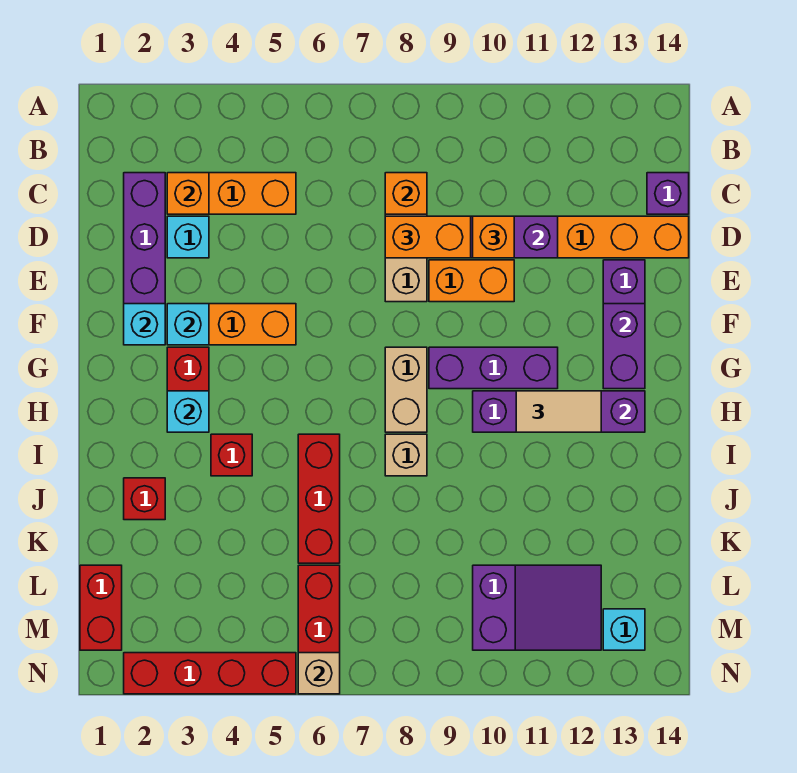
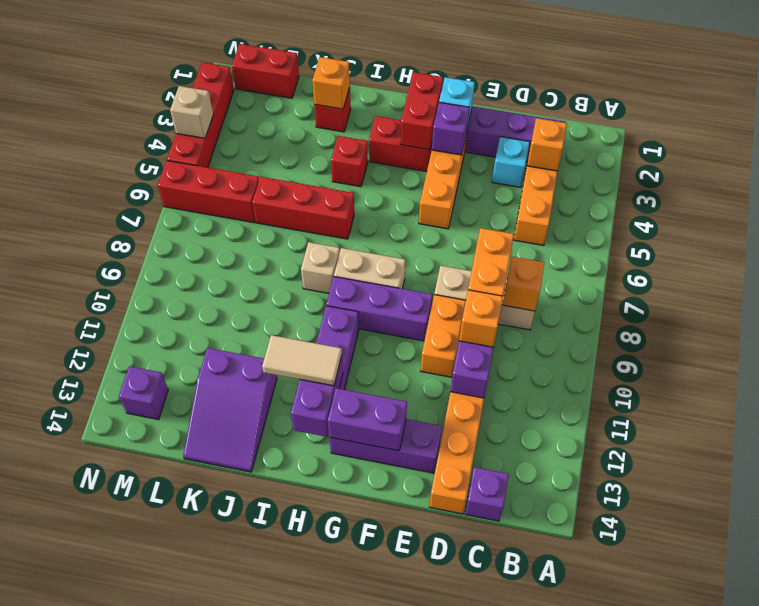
cyan brick F3 level 2 -> purple brick F3 level 2
none -> red brick G2:G3 level 2
purple brick G9:G11 level 1 -> purple brick F9:H9 level 1
cyan brick H3 level 2 -> none
tan tile H11:H12 level 3 -> tan tile H12:I12 level 3
none -> orange brick J2 level 2
purple slope L10:M12 level 1 top 10 -> purple slope J12:K14 level 1 top 12
cyan brick M13 level 1 -> purple brick M13 level 1
tan brick N6 level 2 -> tan brick N4 level 2

